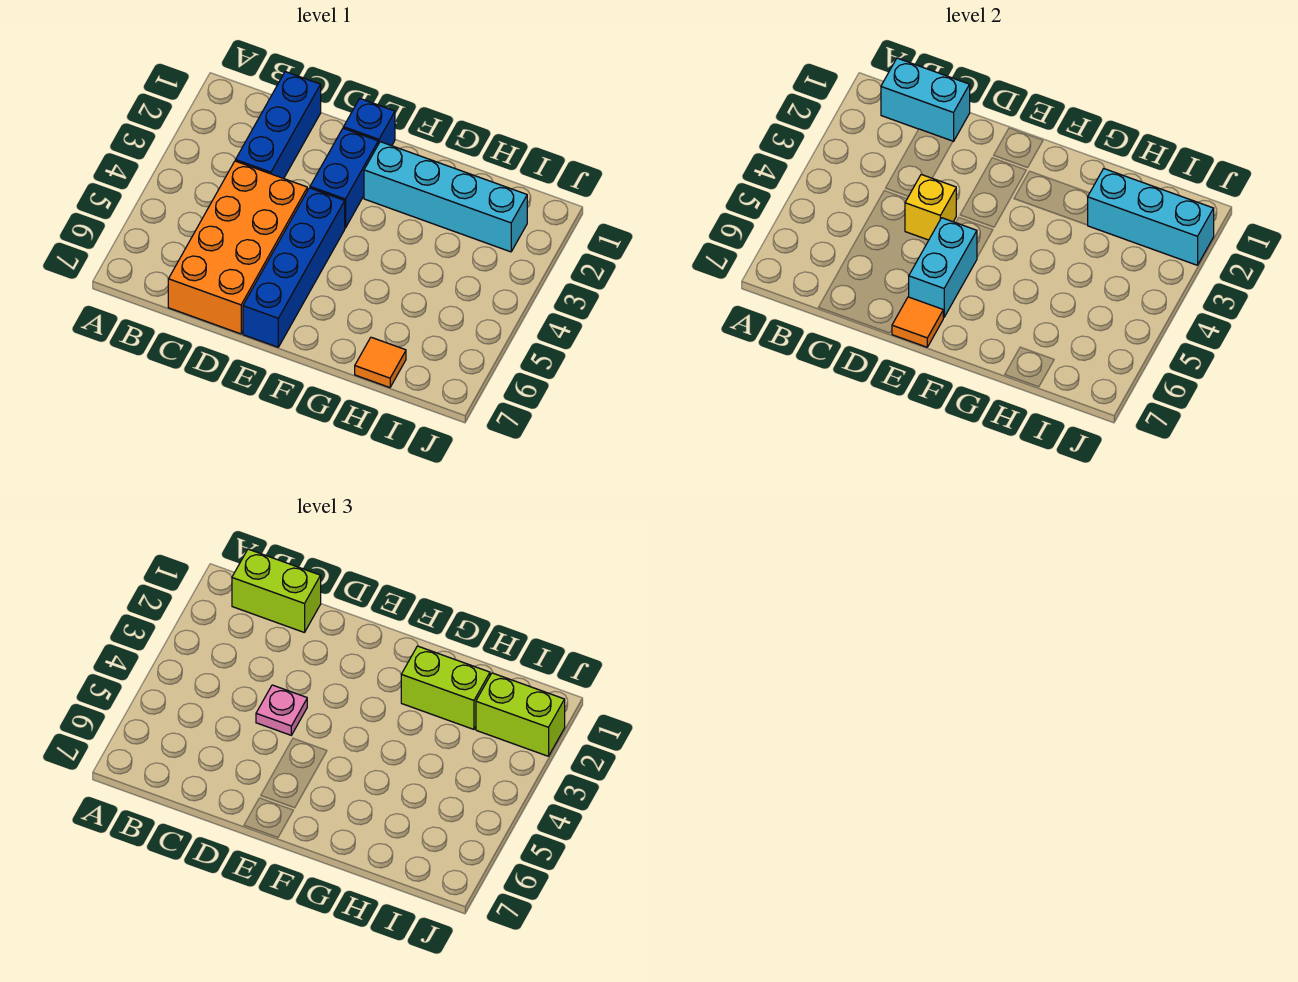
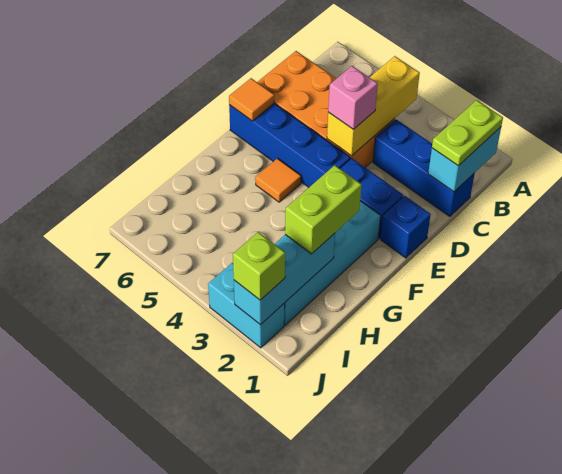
lime brick B1:C1 level 3 -> lime plate B1:C1 level 3
yellow brick D4 level 2 -> yellow brick B4:D4 level 2
pink plate D4 level 3 -> pink brick D4 level 3
cyan brick E5:E6 level 2 -> cyan brick J2:J3 level 1
orange tile H7 level 1 -> orange tile F5 level 1
lime brick I2:J2 level 3 -> lime brick J2 level 3

